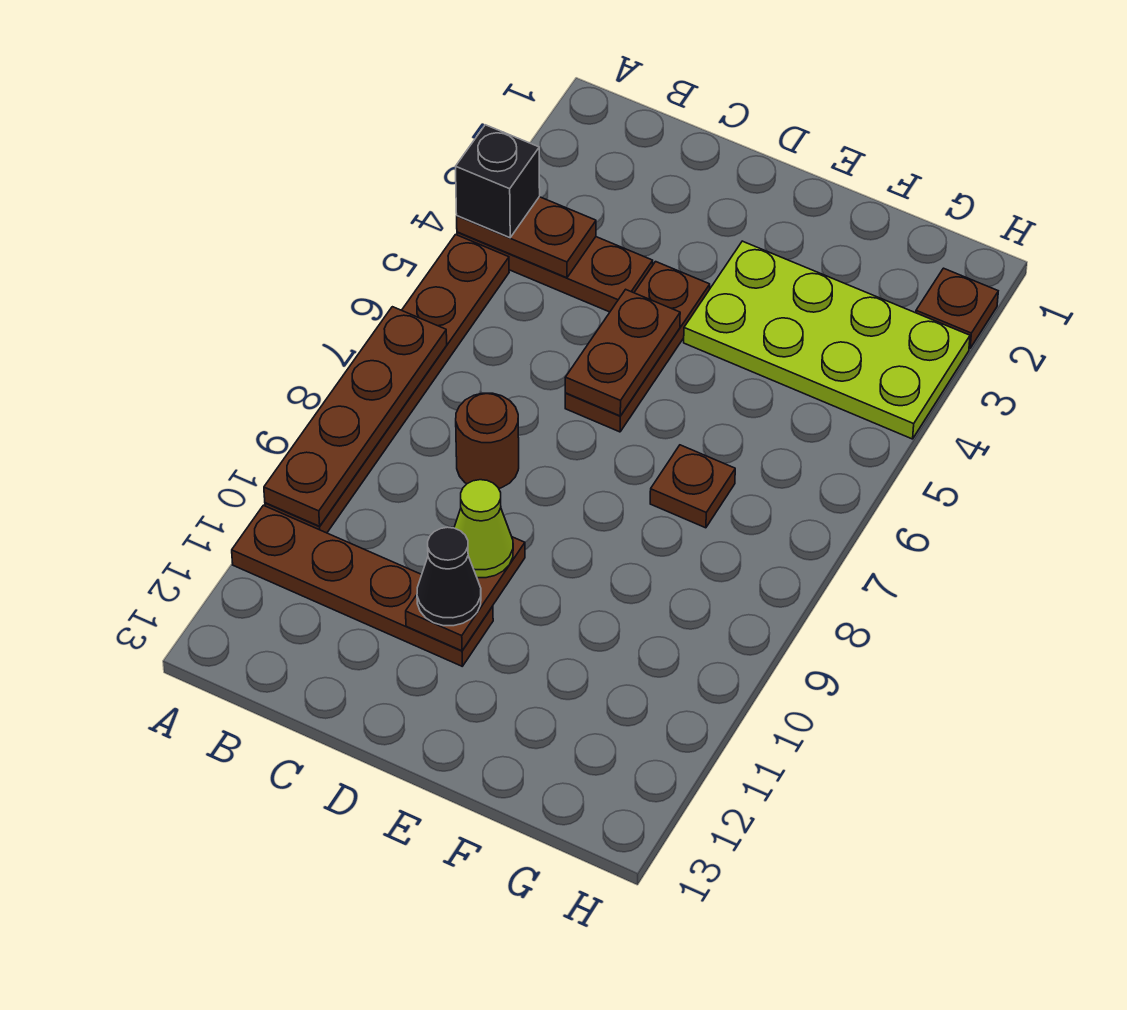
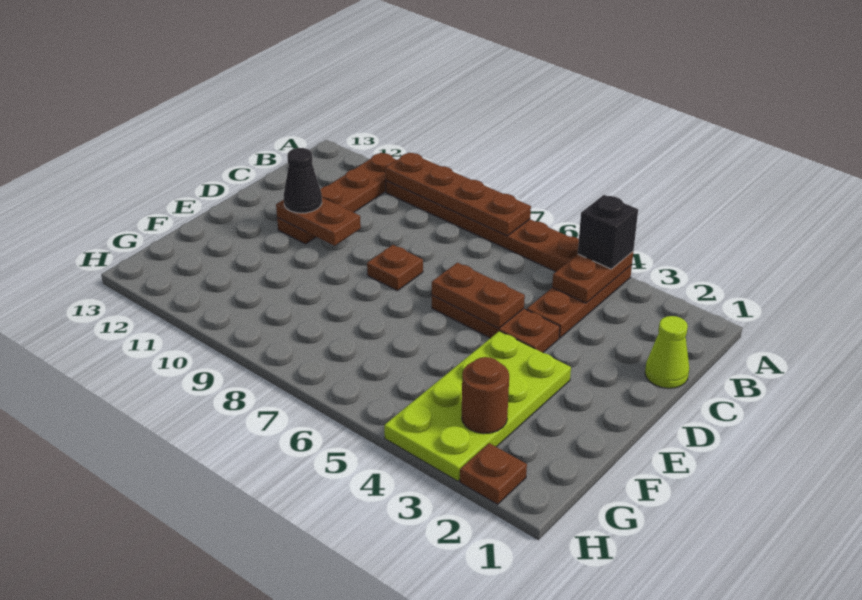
brown round brick C8 level 1 -> brown round brick G3 level 2
lime cone D10 level 3 -> lime cone C1 level 1
brown plate F7 level 1 -> brown plate D8 level 1

